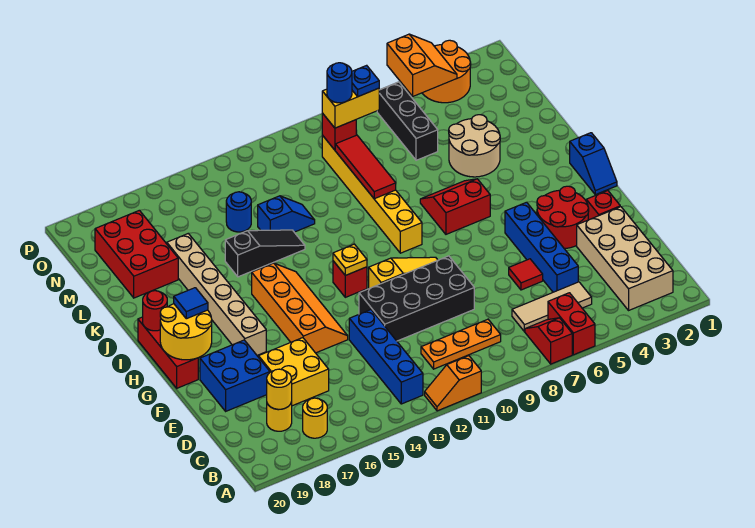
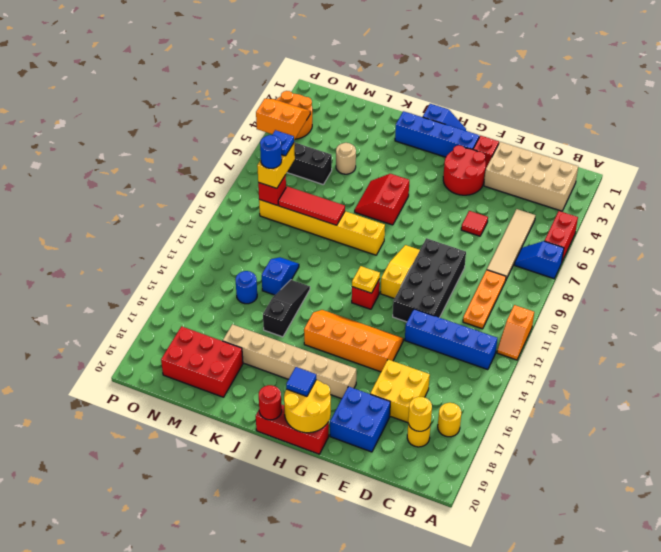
red brick A6:B6 level 1 -> red brick A5:A6 level 1
red slope A7:B7 level 1 top A -> blue slope A7:B7 level 1 top A
tan tile C5:C7 level 1 -> tan tile C5:C8 level 1
blue brick D5:G5 level 1 -> blue brick G2:J2 level 1
tan round brick K4:L5 level 1 -> tan round brick L5 level 1

